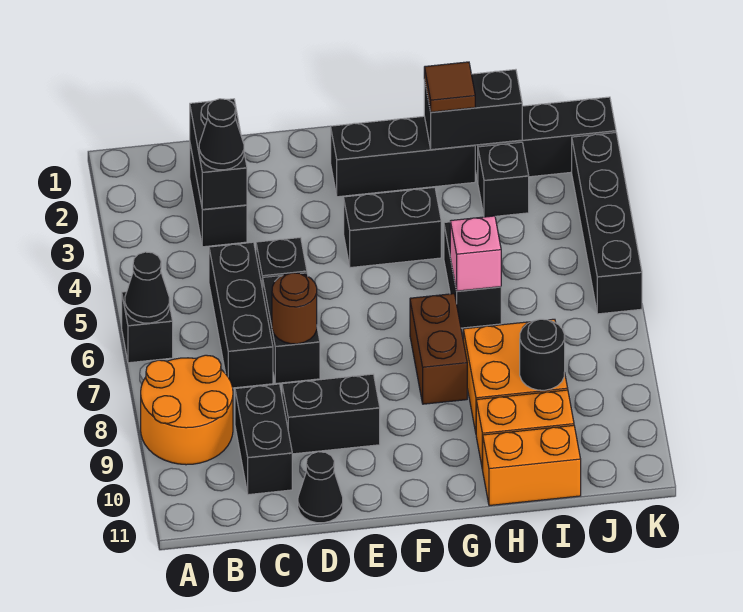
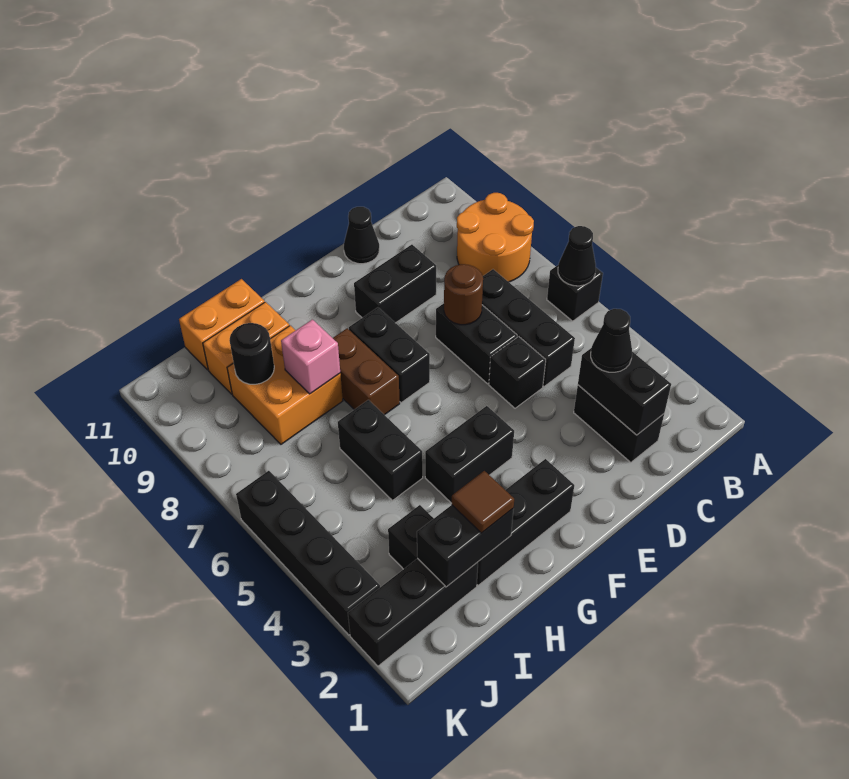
black brick C9:C10 level 1 -> black brick F7:F8 level 1
pink brick H6 level 2 -> pink brick H8 level 2

